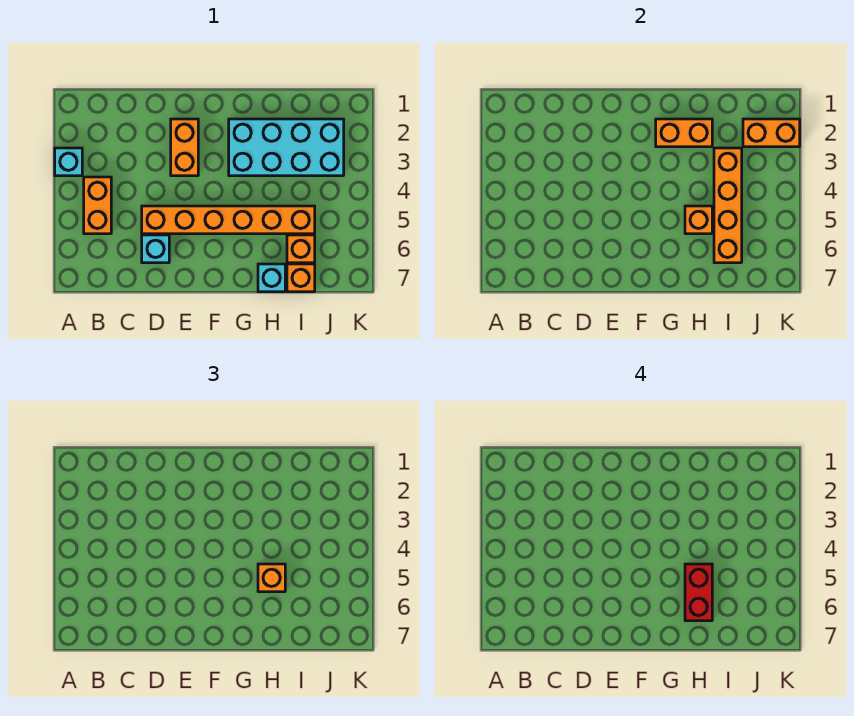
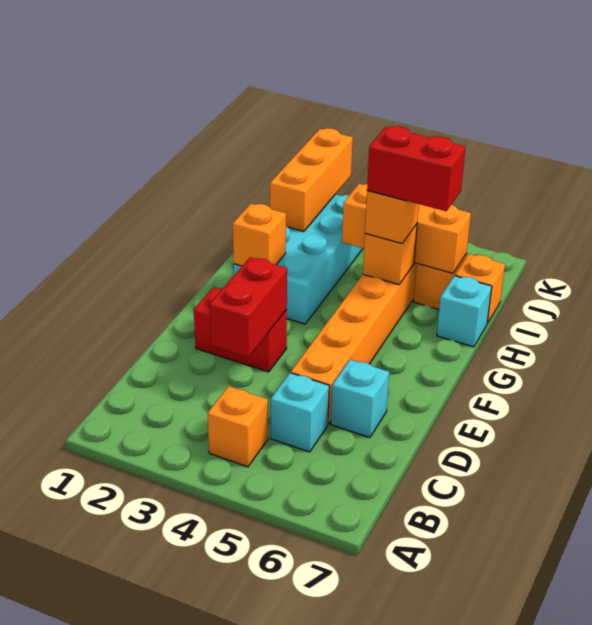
cyan brick A3 level 1 -> cyan brick C5 level 1
orange brick B4:B5 level 1 -> orange brick B4 level 1
none -> red brick D3:E3 level 2
orange brick E2:E3 level 1 -> red brick E2:E3 level 1
orange brick G2:H2 level 2 -> orange brick G2 level 2
orange brick I3:I6 level 2 -> orange brick I4:I6 level 2
orange brick J2:K2 level 2 -> orange brick I2:K2 level 2

